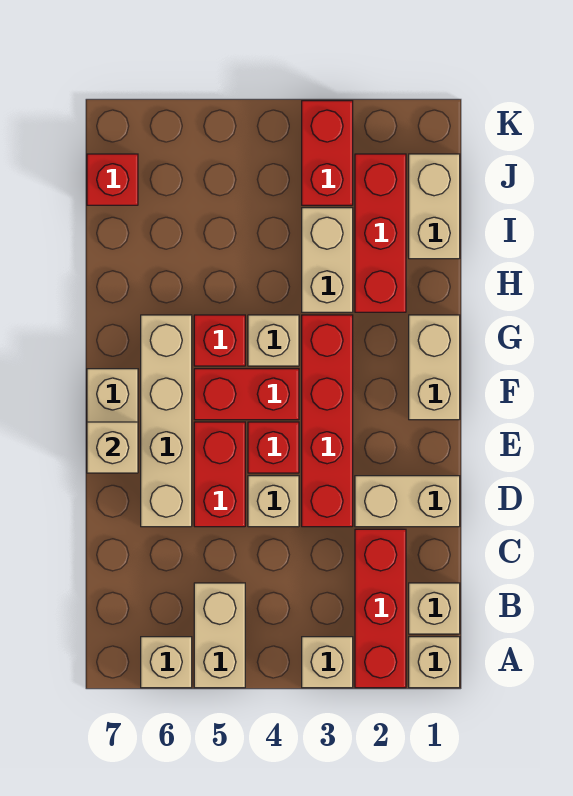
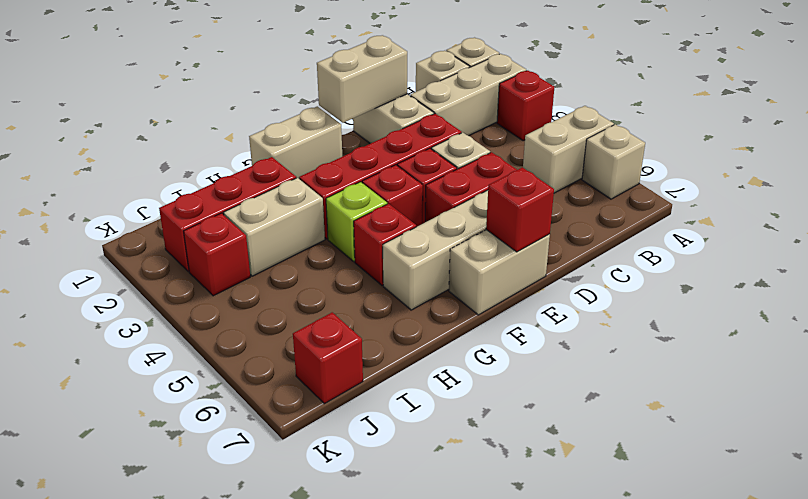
red brick A2:C2 level 1 -> tan brick A2:C2 level 1
tan brick A3 level 1 -> red brick A3 level 1
tan brick E7 level 2 -> red brick E7 level 2
red brick F4:F5 level 1 -> red brick F4 level 1
tan brick G4 level 1 -> lime brick G4 level 1
tan brick I1:J1 level 1 -> tan brick D1:E1 level 2
red brick J3:K3 level 1 -> red brick J3 level 1

